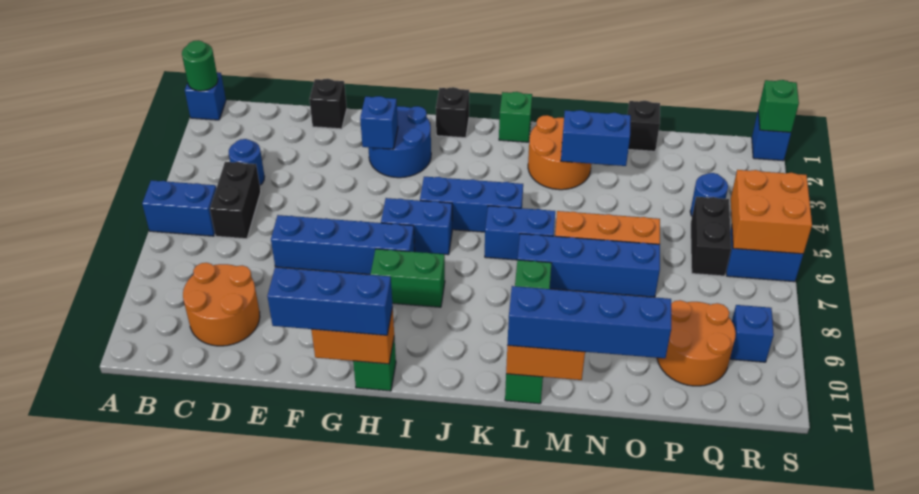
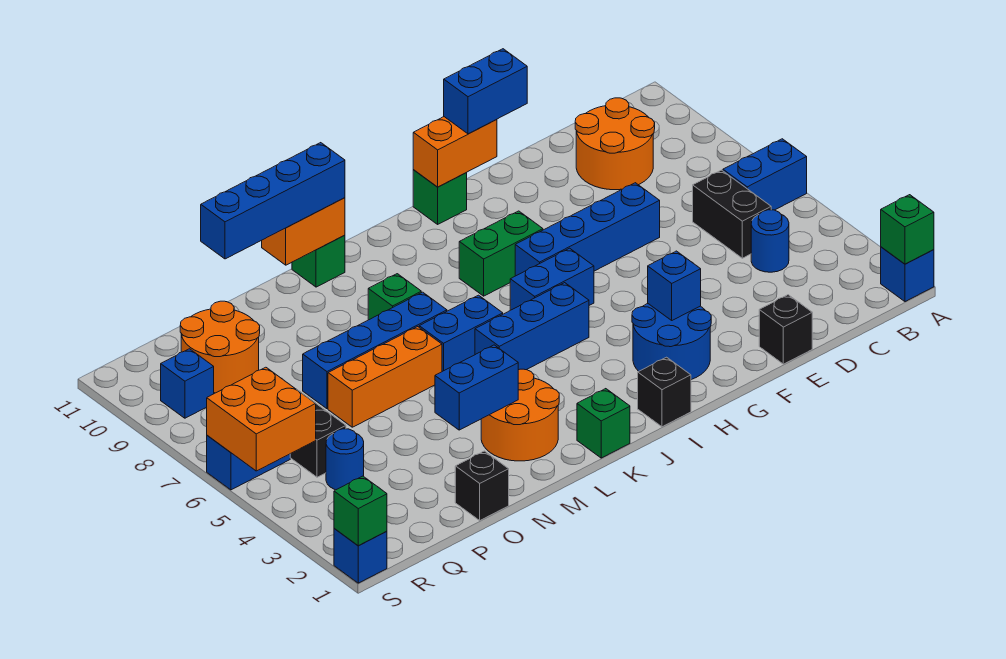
green round brick A1 level 2 -> green brick A1 level 2
blue brick F11:H11 level 3 -> blue brick F11:G11 level 3

